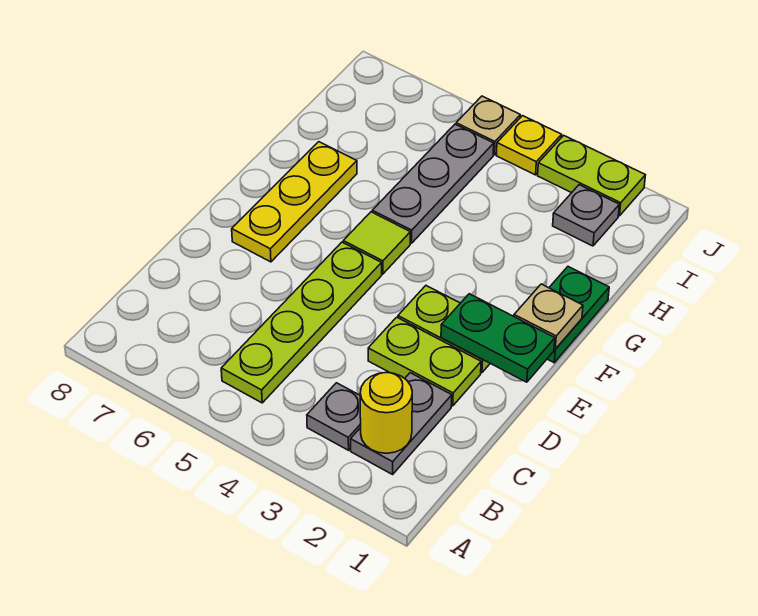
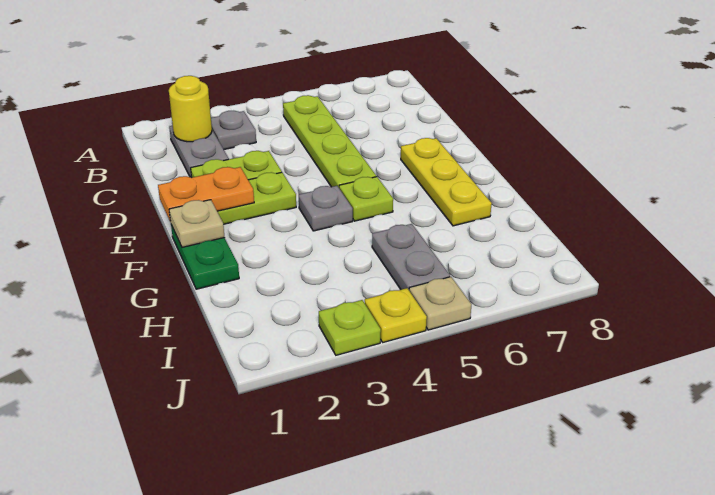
green plate E1:E2 level 2 -> orange plate E1:E2 level 2
lime tile F5 level 1 -> lime plate F5 level 1
grey plate G5:I5 level 1 -> grey plate H5:I5 level 1
grey plate I2 level 1 -> grey plate F4 level 1
lime plate J2:J3 level 1 -> lime plate J3 level 1

